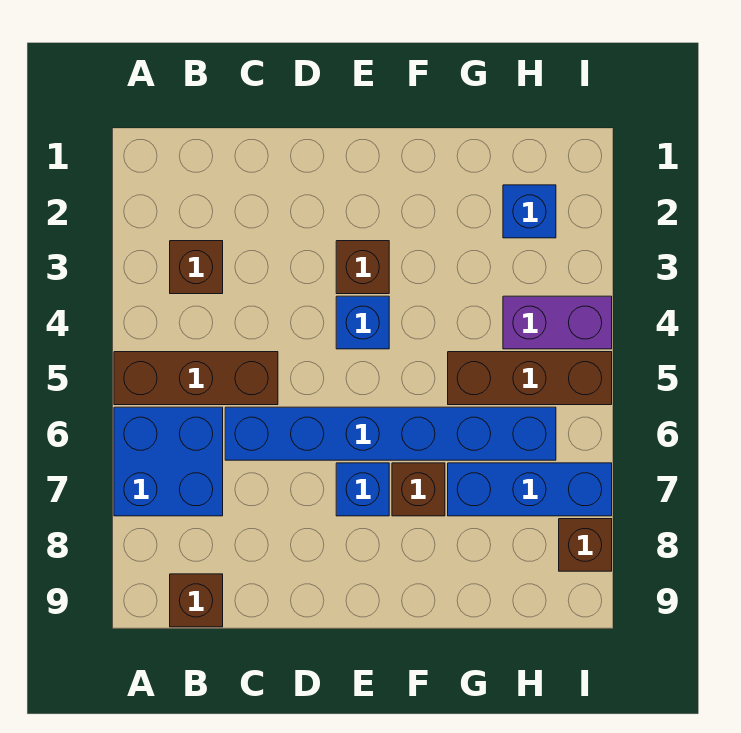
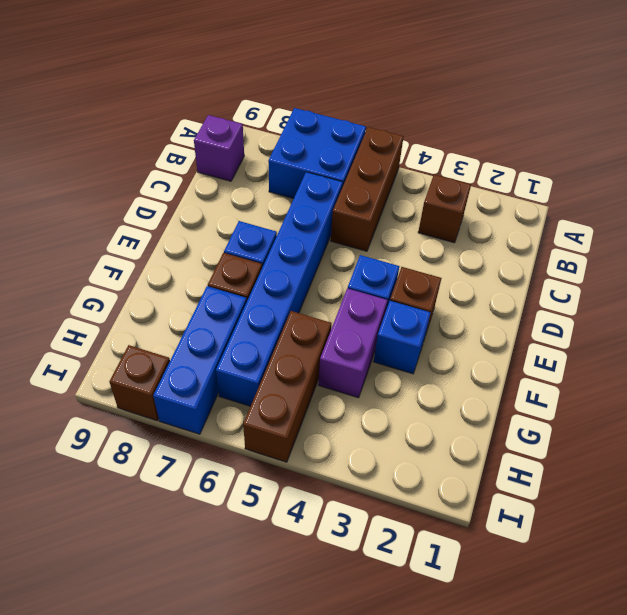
brown brick B9 level 1 -> purple brick B9 level 1
blue brick H2 level 1 -> blue brick F3 level 1
purple brick H4:I4 level 1 -> purple brick F4:G4 level 1

